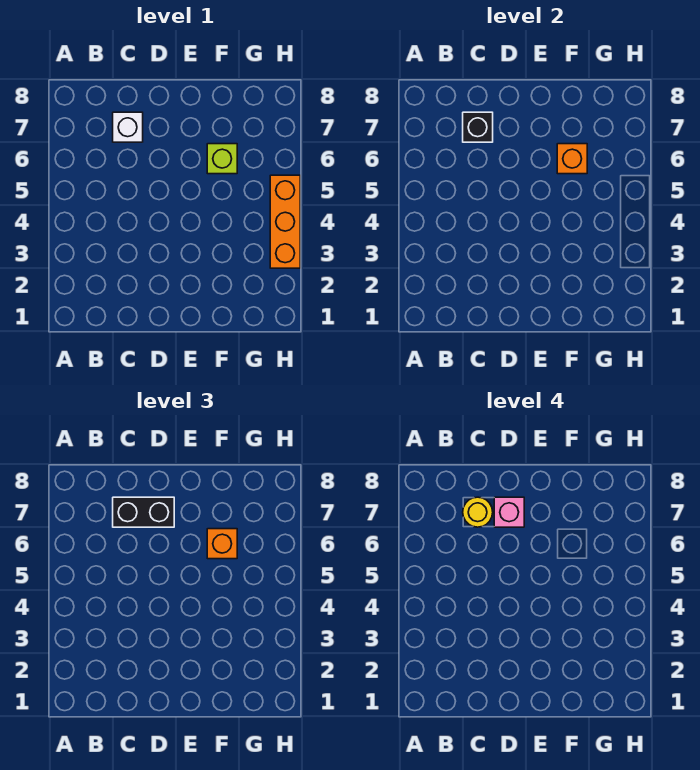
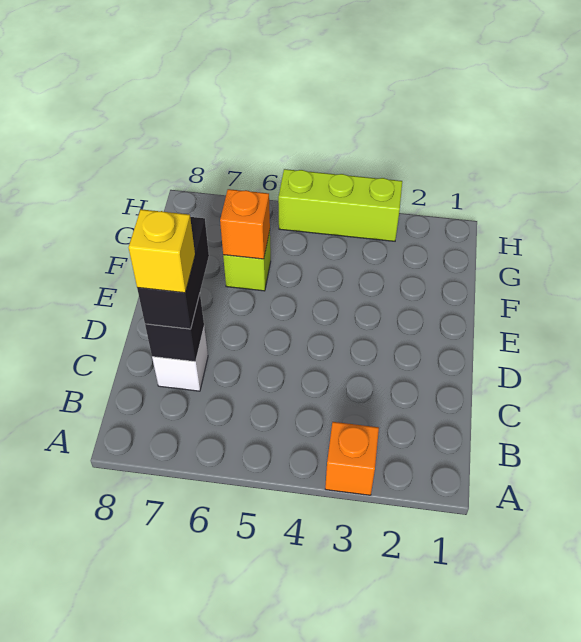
yellow round brick C7 level 4 -> yellow brick C7 level 4
pink brick D7 level 4 -> none
orange brick F6 level 3 -> orange brick A3 level 1
orange brick H3:H5 level 1 -> lime brick H3:H5 level 1

